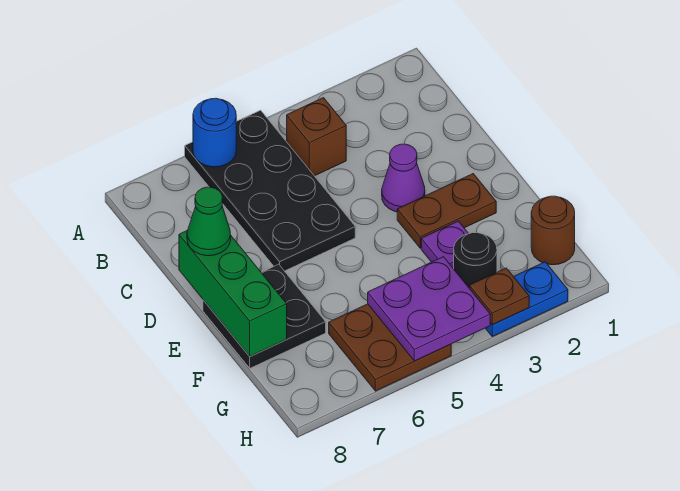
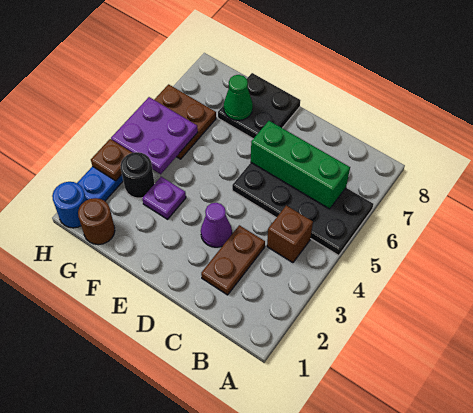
blue round brick A6 level 2 -> blue round brick H1 level 1
green brick D8:F8 level 2 -> green brick B6:D6 level 2
green cone D8 level 3 -> green cone F7 level 2
brown plate E2:E3 level 1 -> brown plate C2:C3 level 1

